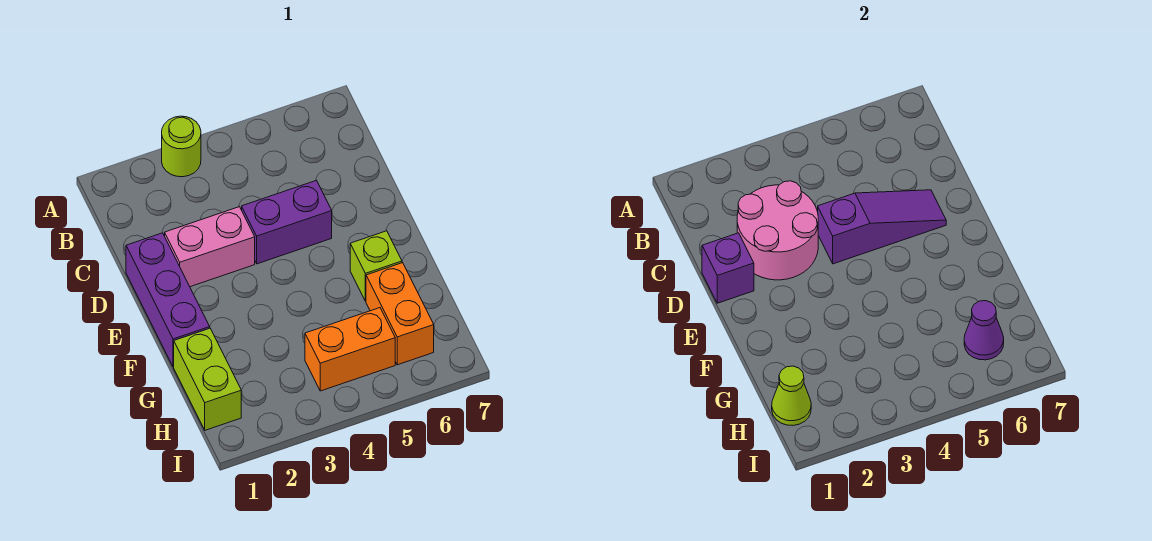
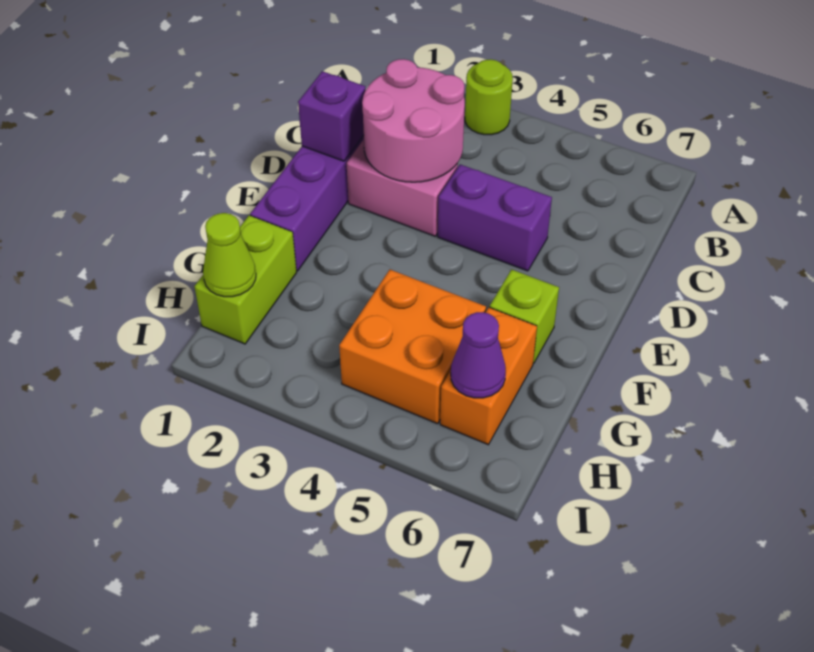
purple slope D4:D6 level 2 top 4 -> none
orange brick H4:H5 level 1 -> orange brick G4:H5 level 1

